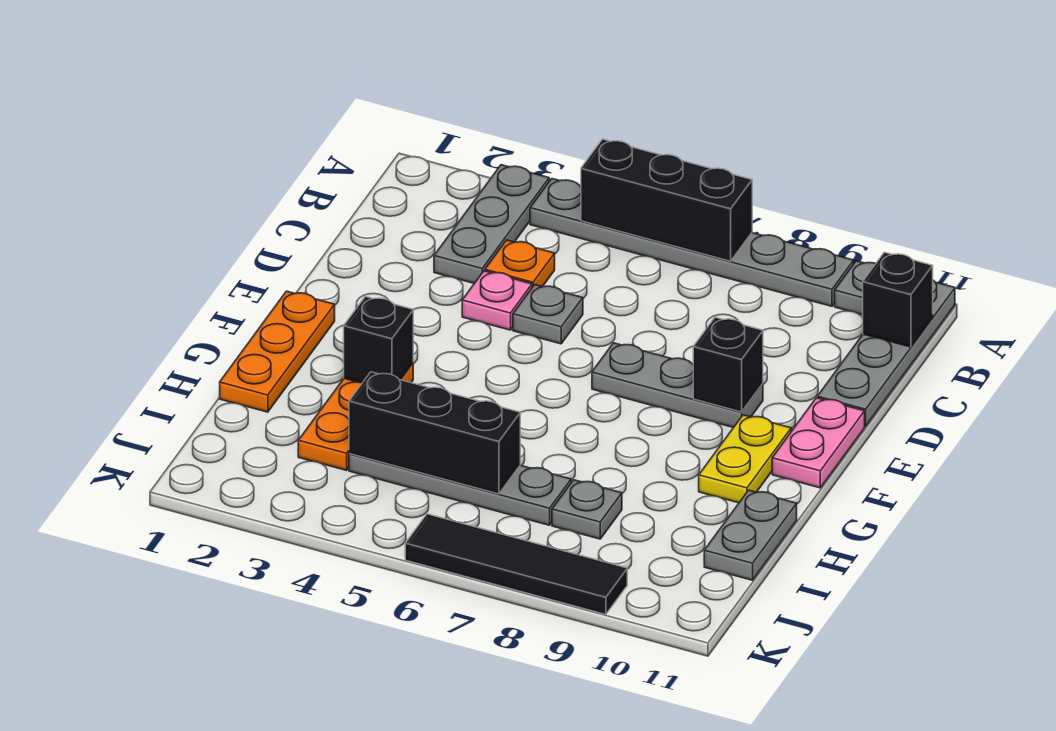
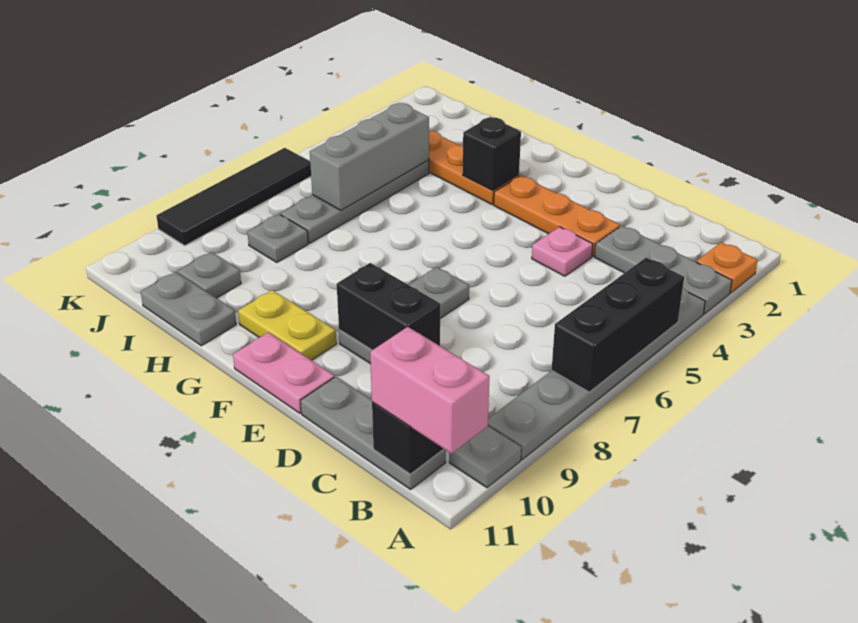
grey plate A11:D11 level 1 -> grey plate B11:D11 level 1
none -> pink brick A11:B11 level 3
orange plate C4 level 1 -> orange plate A2 level 1
grey plate D5 level 1 -> grey plate I10 level 1
black brick E9 level 2 -> black brick D9:E9 level 2
orange plate F1:H1 level 1 -> orange plate D3:F3 level 1
black brick I4:I6 level 2 -> grey brick I4:I6 level 2

